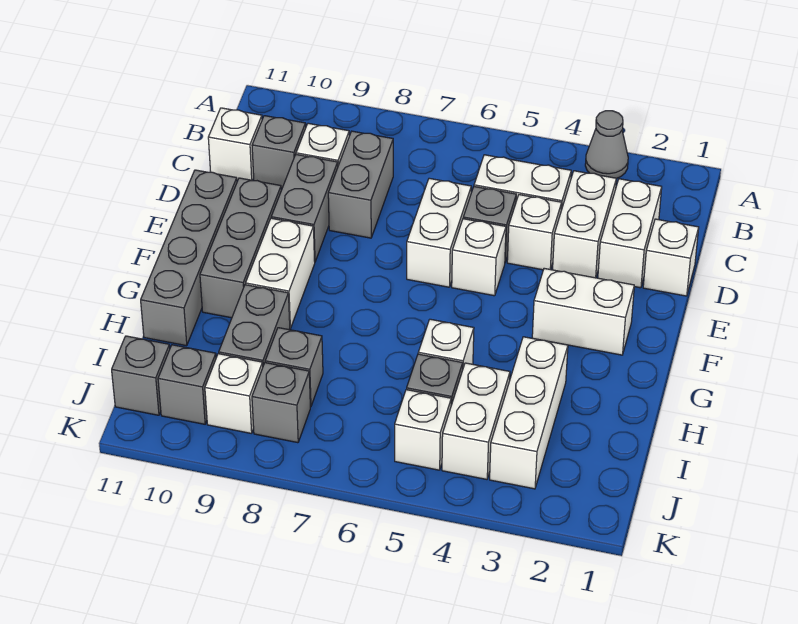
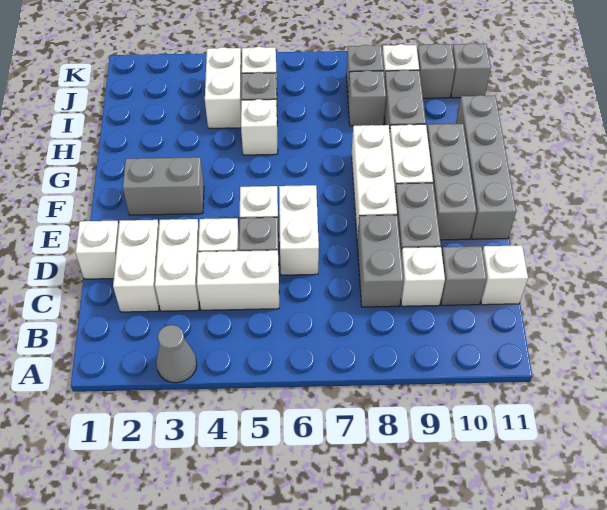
white brick F2:F3 level 1 -> grey brick F2:F3 level 1
white brick H3:J3 level 1 -> white brick E8:G8 level 1

